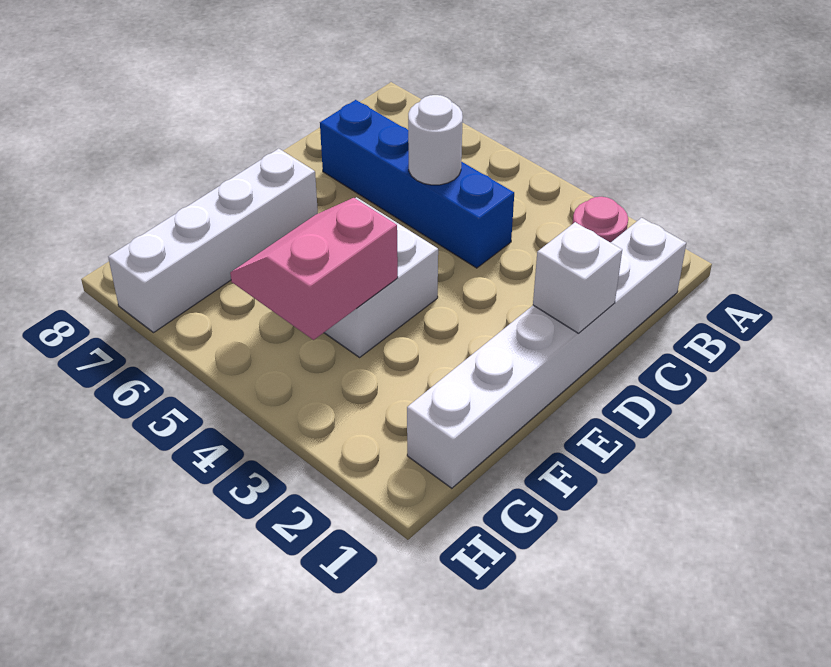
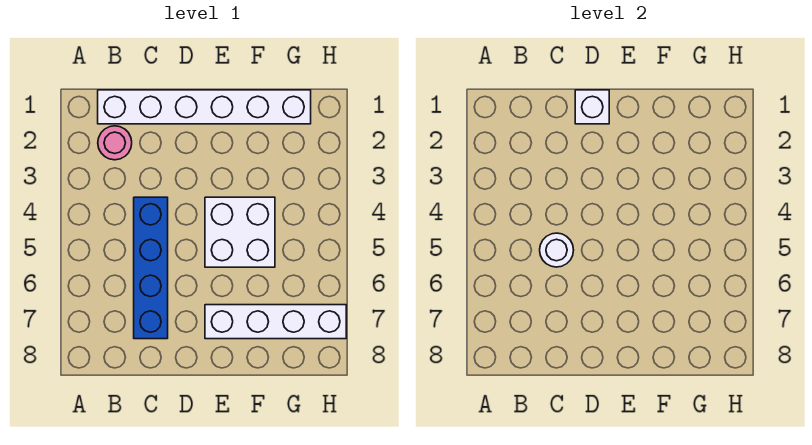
pink slope F4:G5 level 2 top 4 -> none

